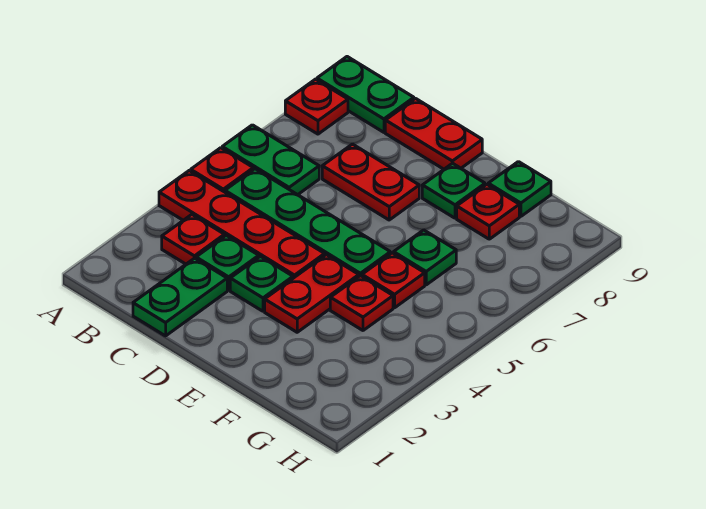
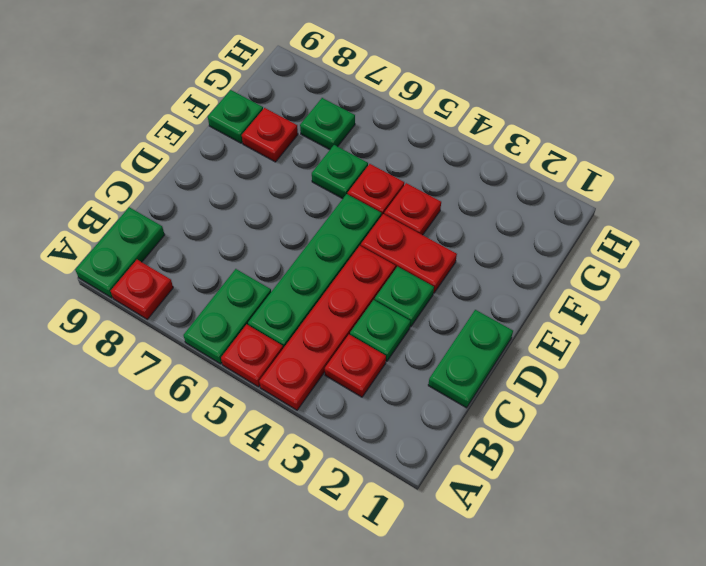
green plate C1:C2 level 1 -> green plate C1:D1 level 1
red plate C7:D7 level 1 -> none
red plate C9:D9 level 1 -> none
green plate E8 level 1 -> green plate G7 level 1

